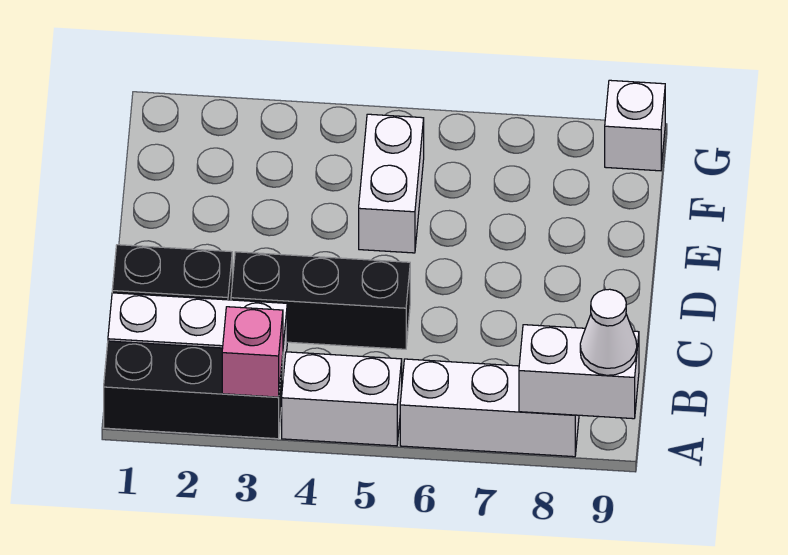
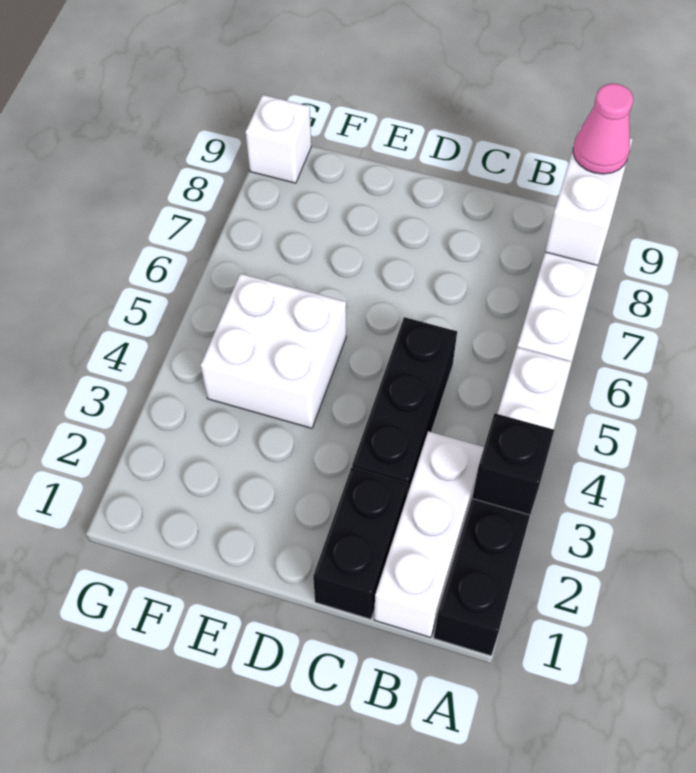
pink brick A3 level 2 -> black brick A3 level 2
white cone A9 level 3 -> pink cone A9 level 3
white brick E5:F5 level 1 -> white brick E4:F5 level 1

